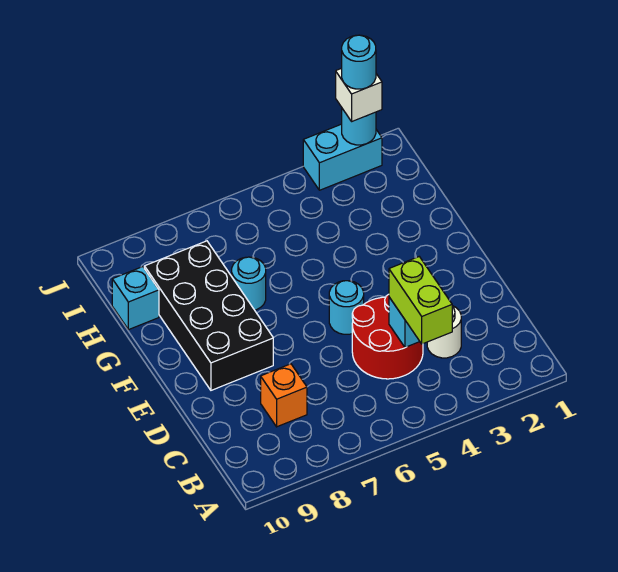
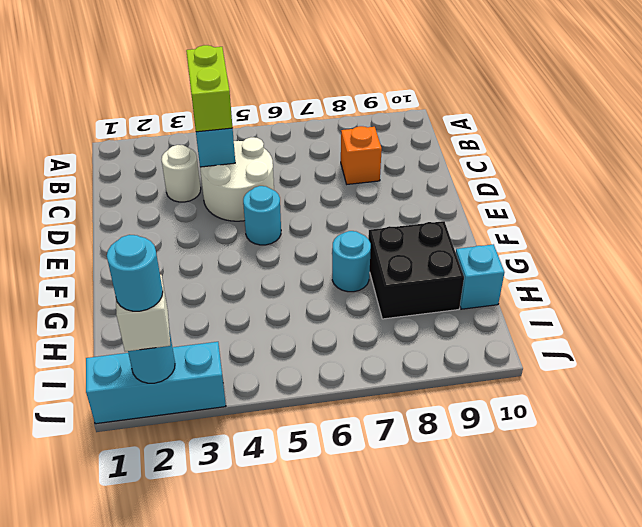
red round brick C4:D5 level 1 -> white round brick C4:D5 level 1
black brick E8:H9 level 1 -> black brick G8:H9 level 1
cyan brick J2:J3 level 1 -> cyan brick J1:J3 level 1

